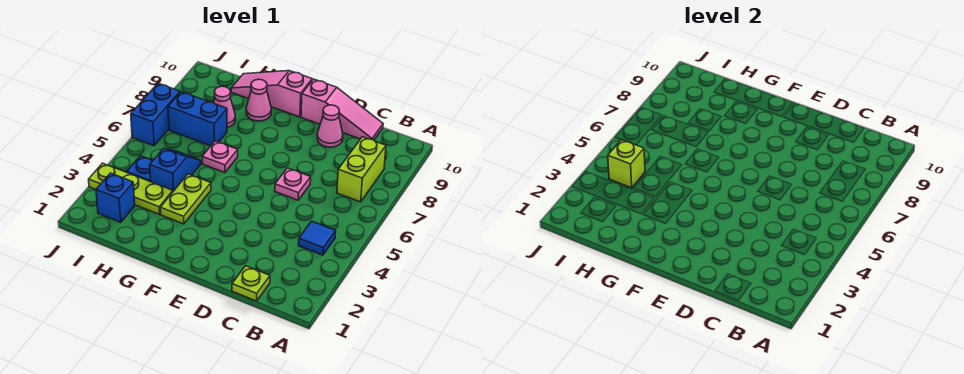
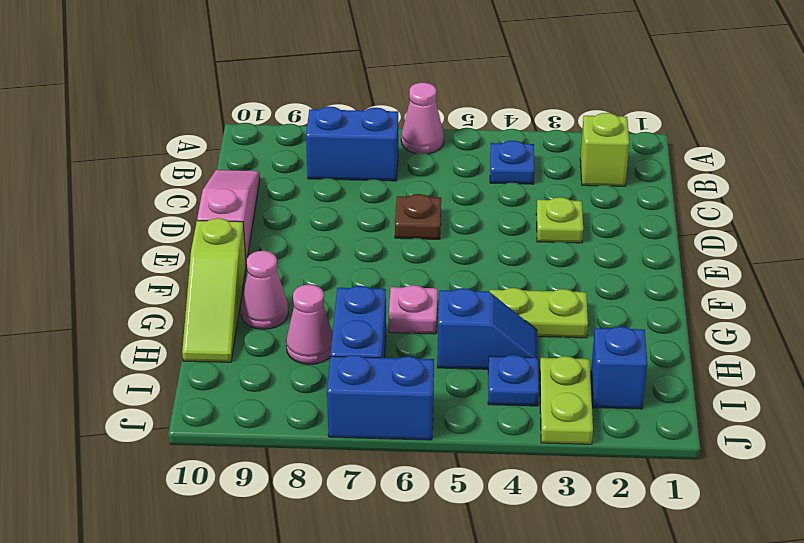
blue tile B4 level 1 -> blue plate B4 level 1
lime brick B7:B8 level 1 -> blue brick B7:B8 level 1
lime plate C1 level 1 -> lime plate D3 level 1
pink plate D6 level 1 -> brown plate D6 level 1
pink cone D9 level 1 -> pink cone A6 level 1
pink slope F10:H10 level 1 top F -> lime slope F10:H10 level 1 top F
lime plate H3:J3 level 1 -> lime plate I3:J3 level 1
blue slope H4:H5 level 1 top 4 -> blue slope H4:H5 level 1 top 5
lime brick I4 level 2 -> lime brick B2 level 1

